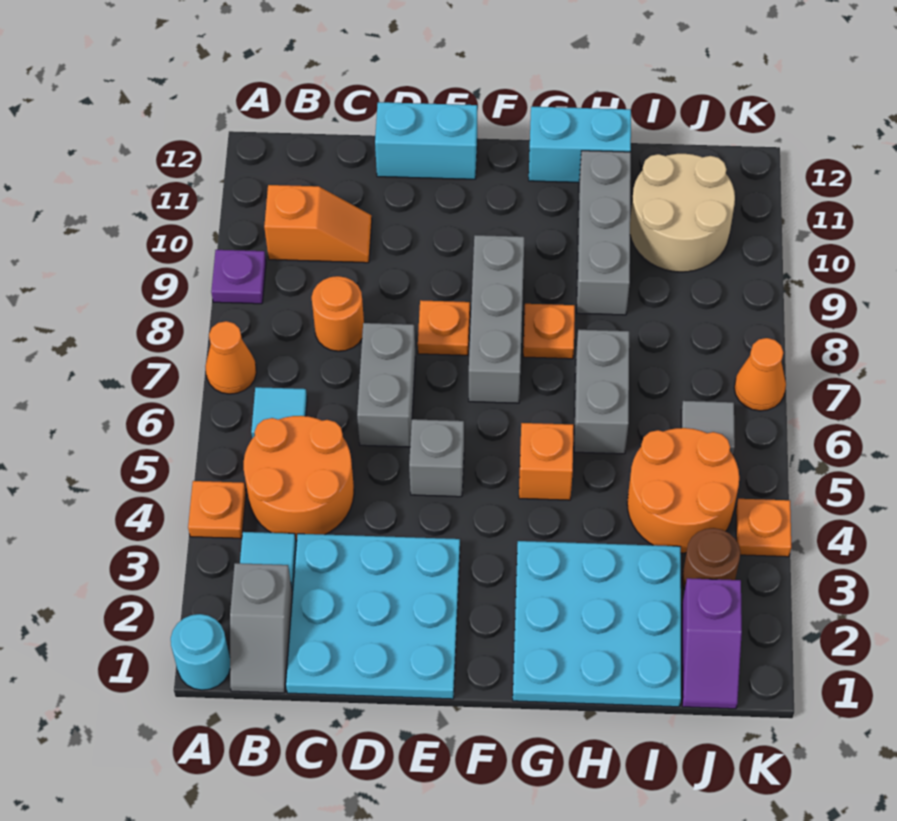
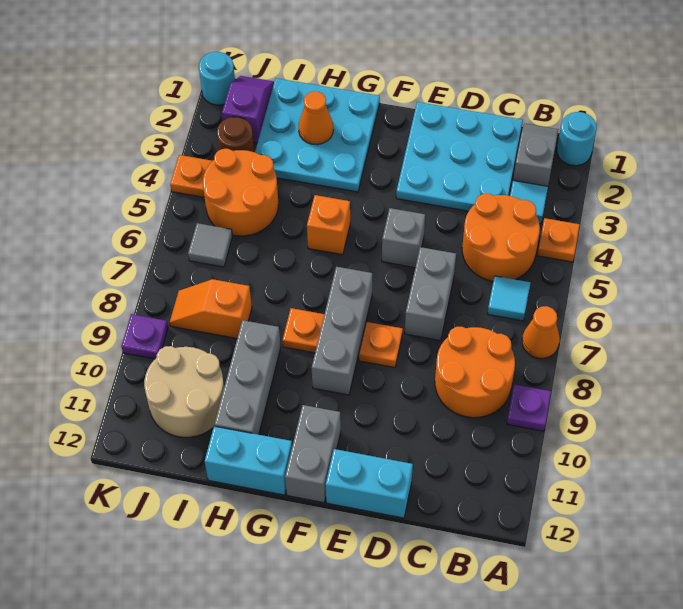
orange slope B10:C10 level 1 top B -> orange slope I8:J8 level 1 top I
orange round brick C8 level 1 -> orange round brick B8:C9 level 1
grey brick H6:H7 level 1 -> grey brick F11:F12 level 1
none -> cyan round brick K1 level 1
orange cone K7 level 1 -> orange cone H2 level 2
none -> purple plate K9 level 1

